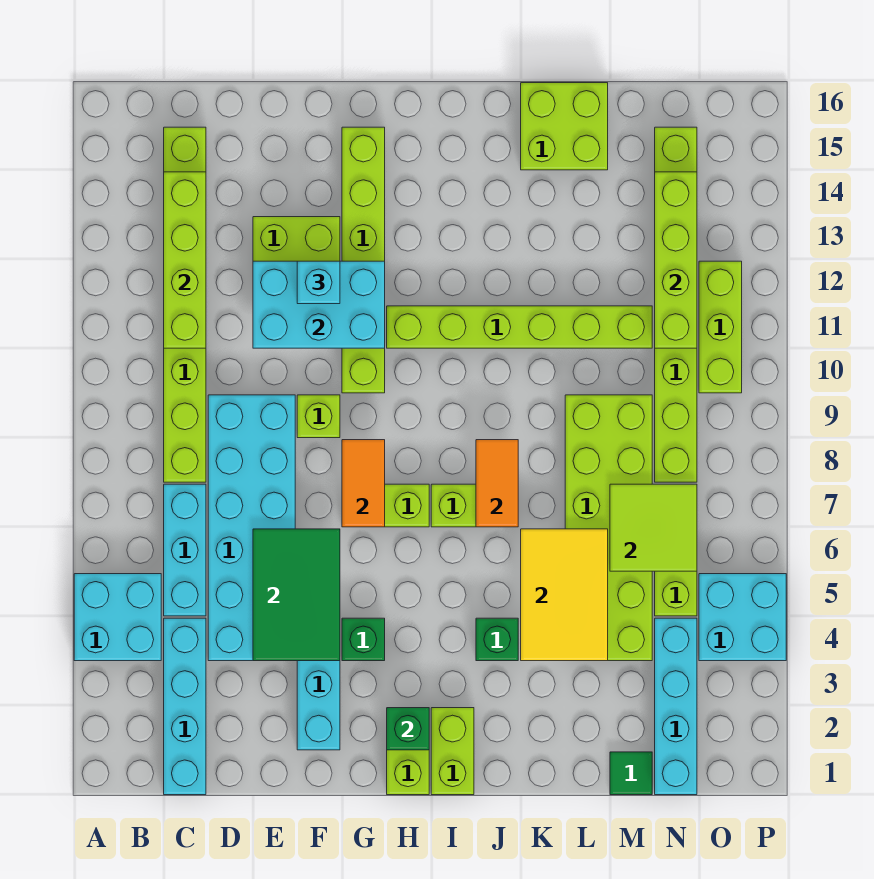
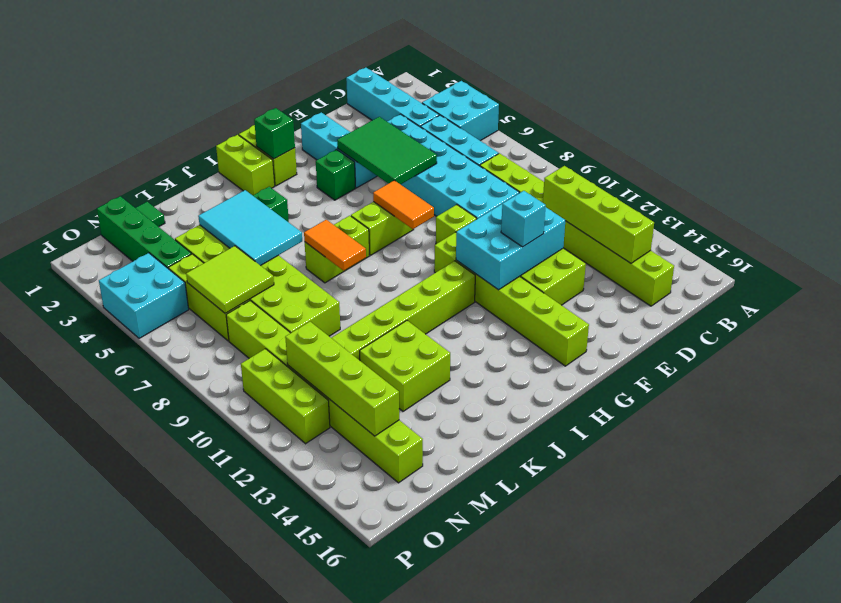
yellow tile K4:L6 level 2 -> cyan tile K4:L6 level 2
lime brick K15:L16 level 1 -> lime brick K12:L13 level 1
cyan brick N1:N4 level 1 -> green brick N1:N4 level 1

